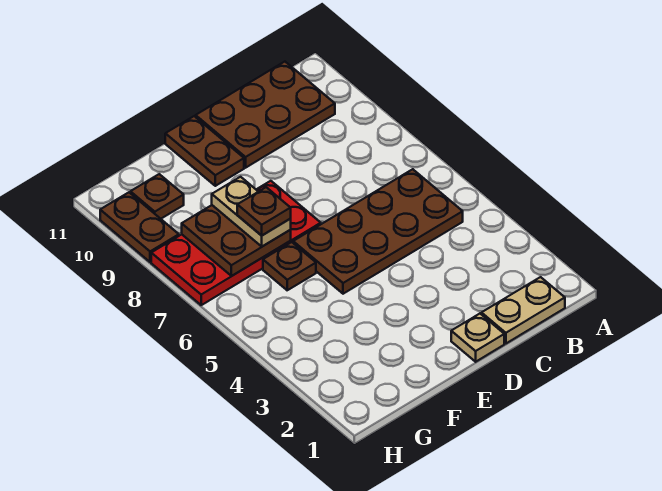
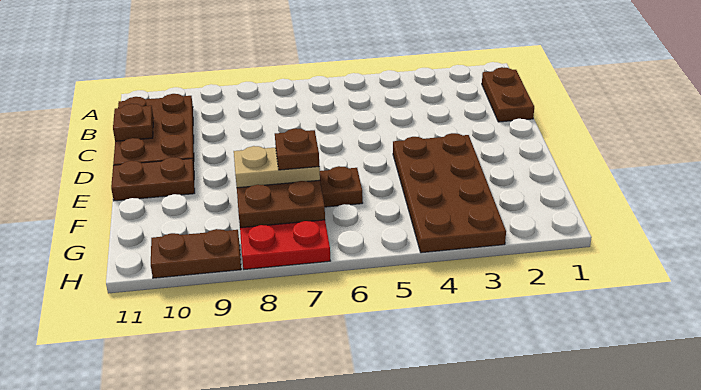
tan plate B1:C1 level 1 -> brown plate B1:C1 level 1
brown plate B5:E6 level 1 -> brown plate E3:H4 level 1
tan plate D1 level 1 -> none
brown plate G10 level 1 -> brown plate C11 level 2

